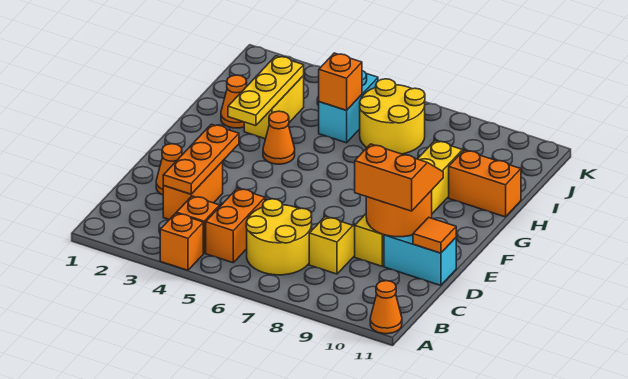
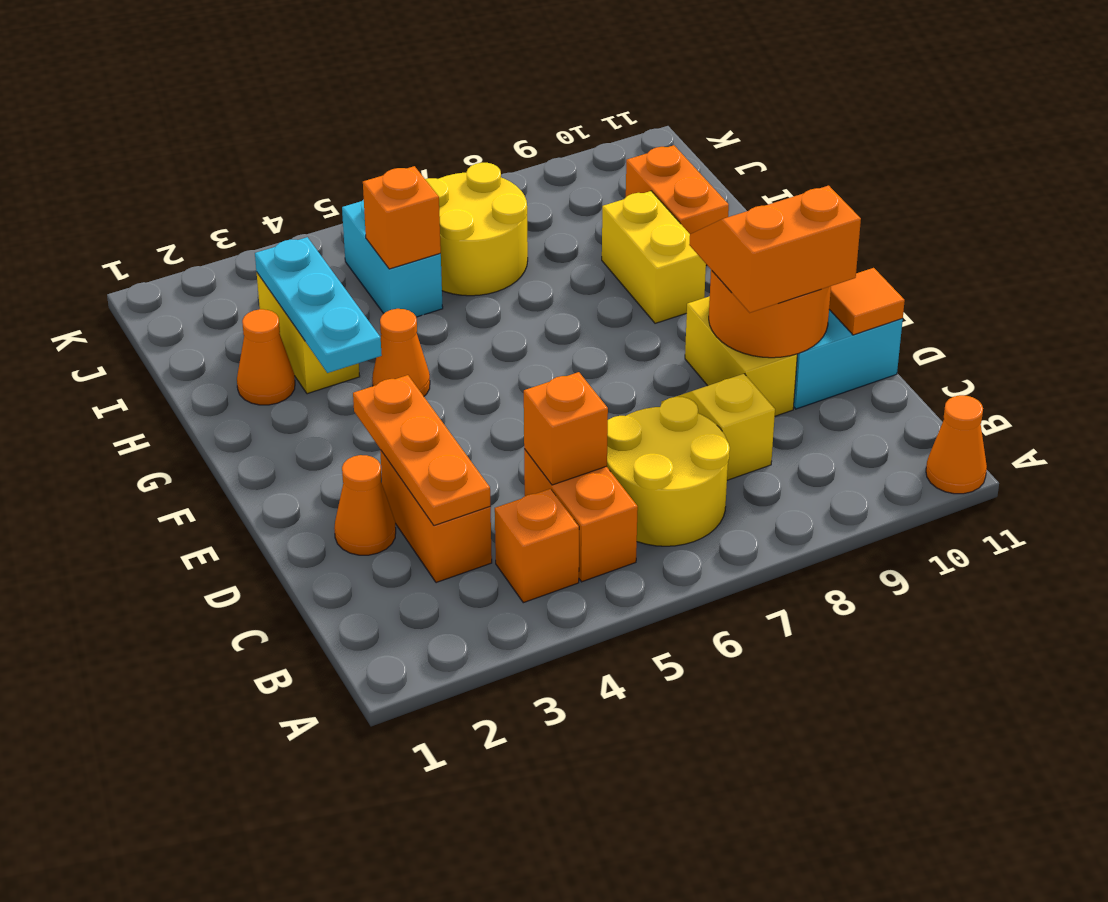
orange brick A4 level 1 -> orange brick C5 level 2
yellow plate G3:I3 level 2 -> cyan plate G3:I3 level 2
orange brick H10:H11 level 1 -> orange brick H10:I10 level 1

